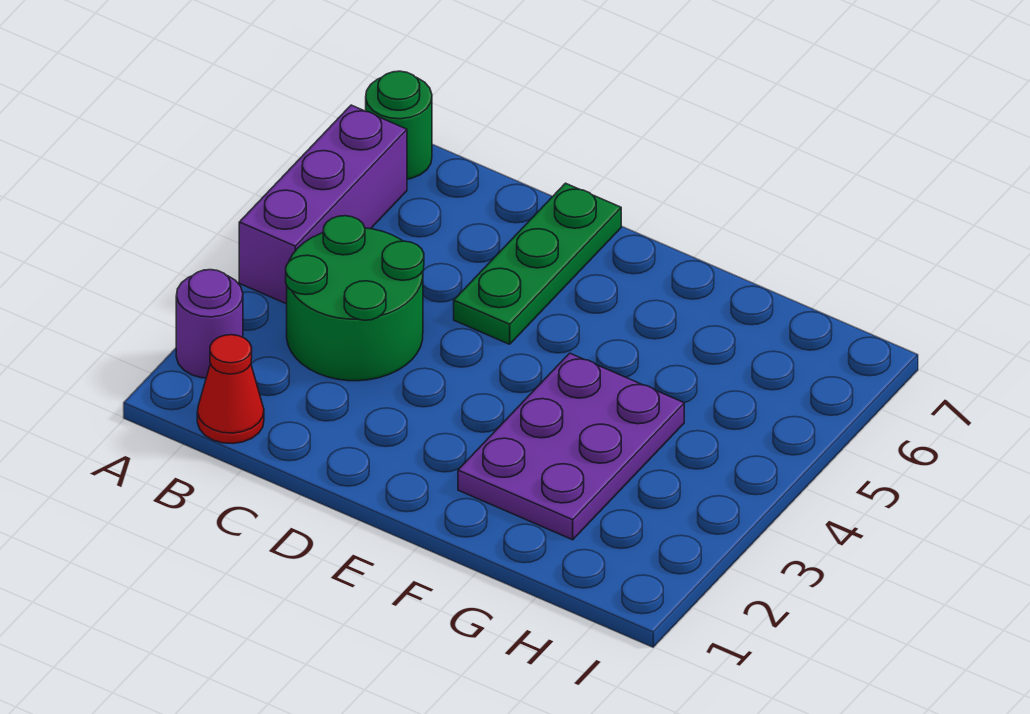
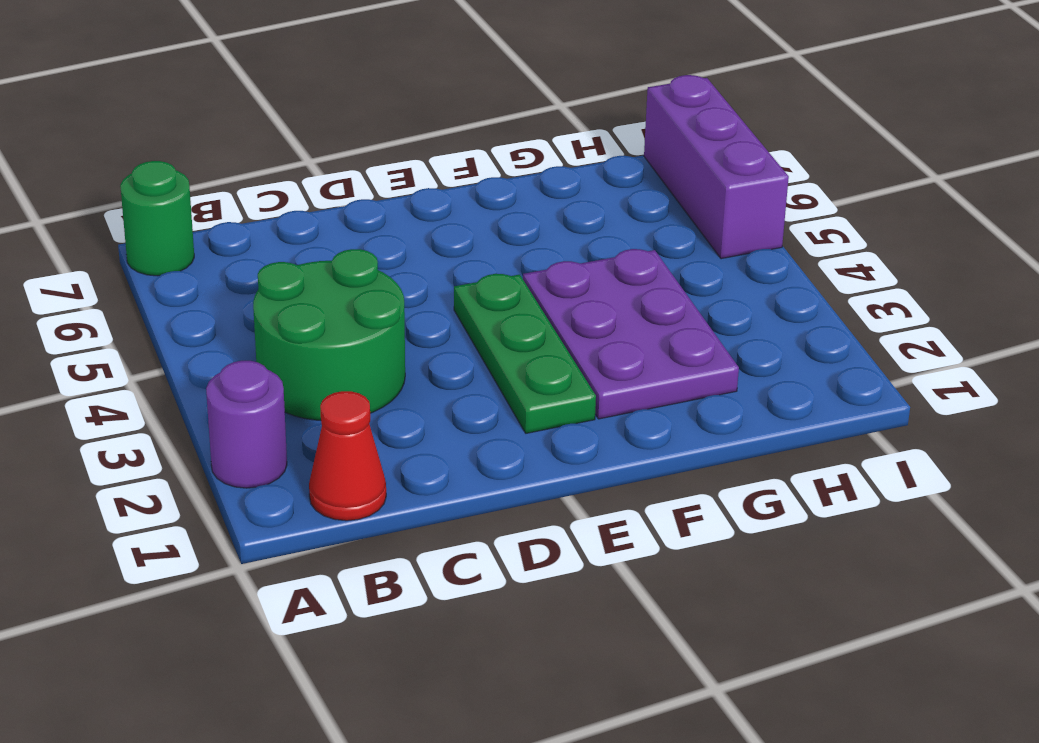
purple brick A4:A6 level 1 -> purple brick I5:I7 level 1
green plate D5:D7 level 1 -> green plate E2:E4 level 1

